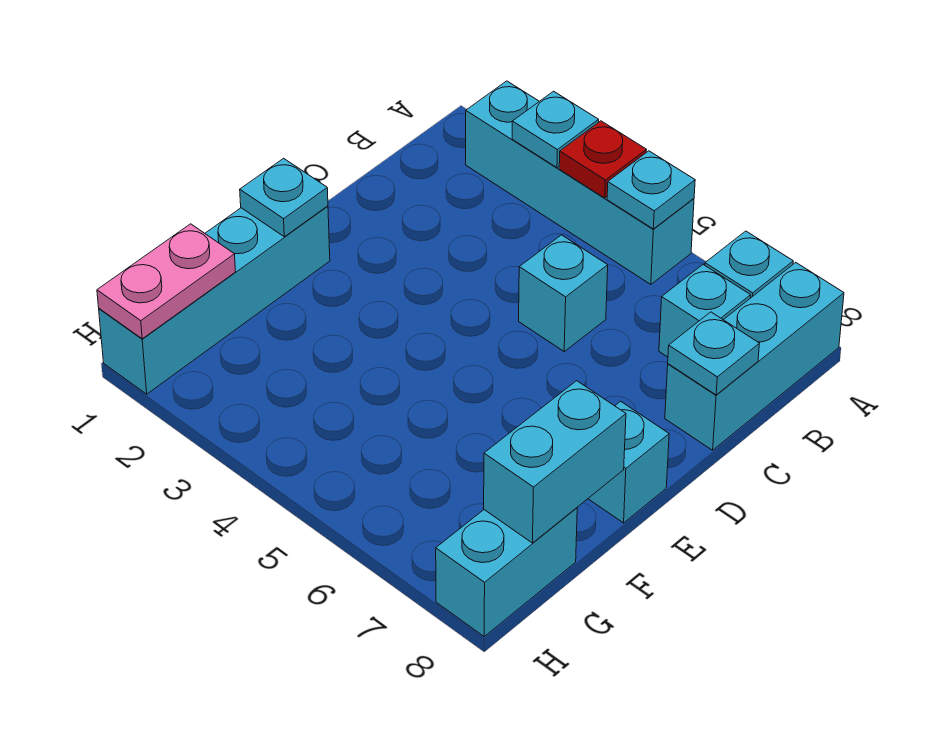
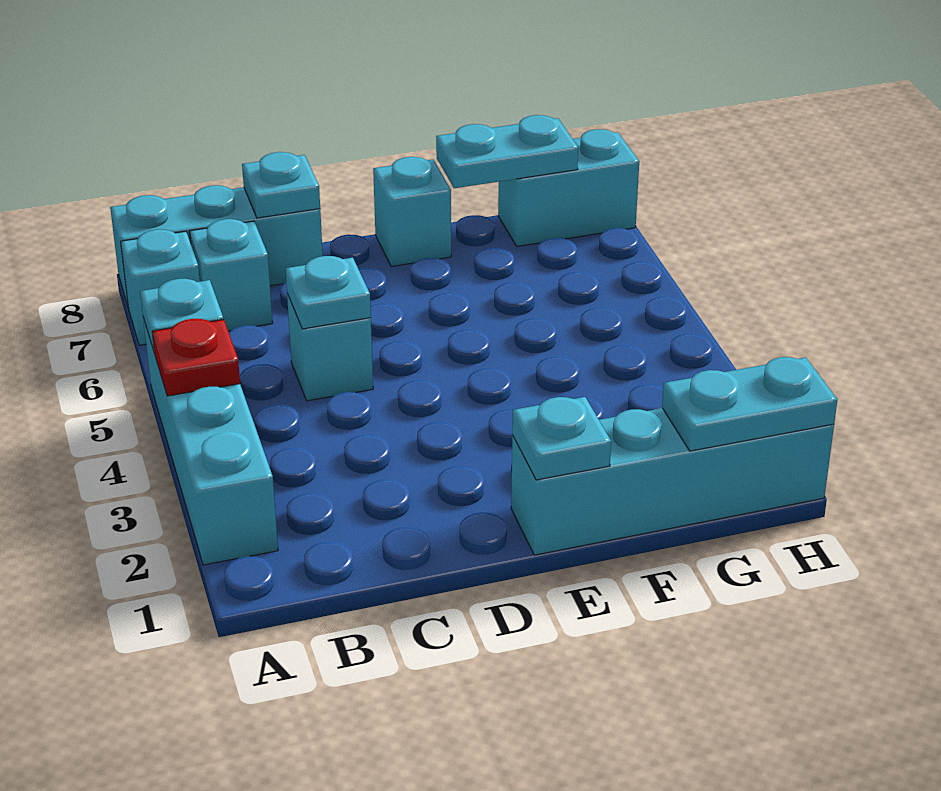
cyan plate A3 level 2 -> cyan plate C5 level 2
cyan brick F8:G8 level 2 -> cyan plate F8:G8 level 2
pink plate G1:H1 level 2 -> cyan plate G1:H1 level 2

